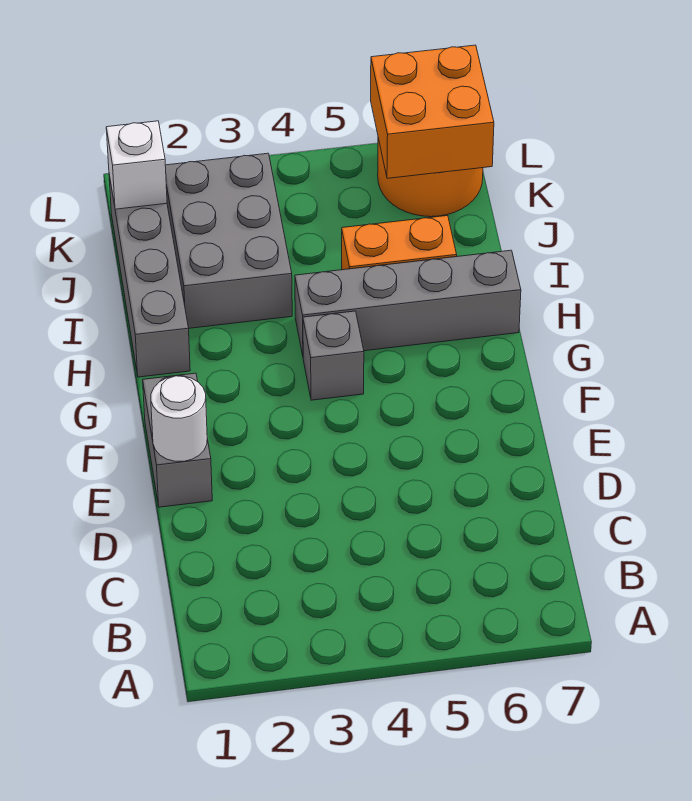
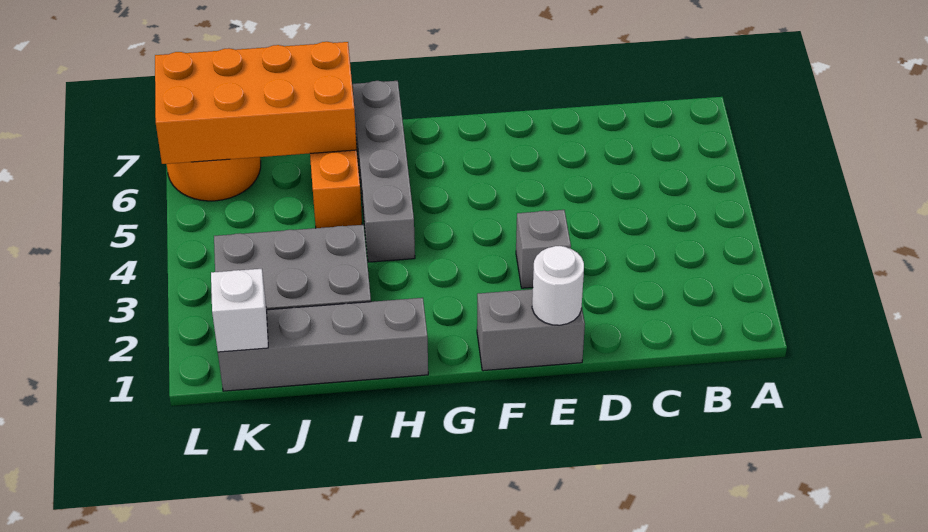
grey brick G4 level 1 -> grey brick E3 level 1
orange brick K6:L7 level 2 -> orange brick I6:L7 level 2

